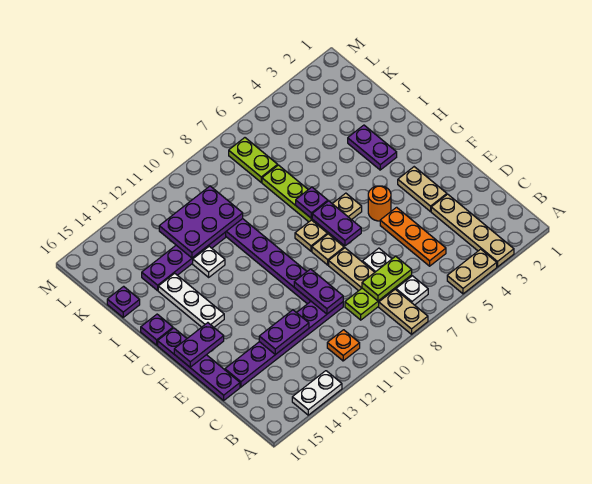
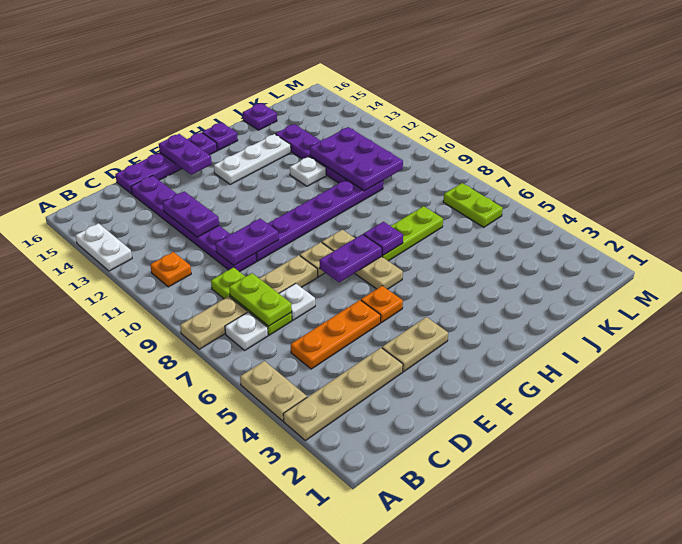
orange round brick F5 level 1 -> orange plate F5 level 1
purple plate H3:I3 level 1 -> none
lime plate K7:L7 level 1 -> lime plate L6:L7 level 1

